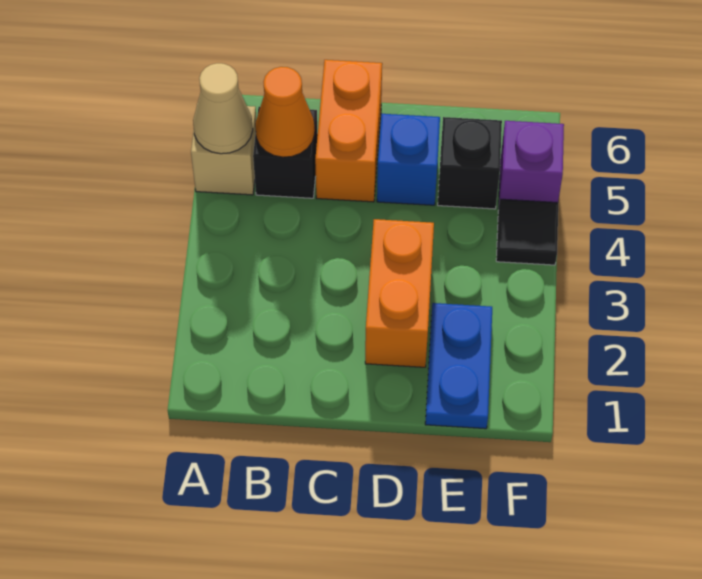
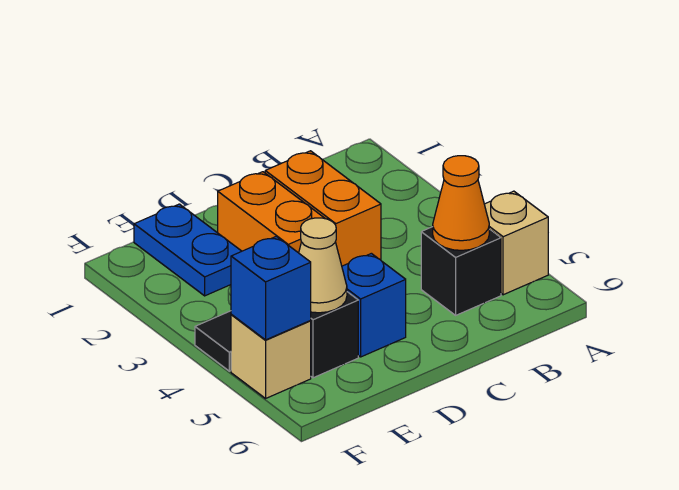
tan cone A5 level 2 -> tan cone E5 level 2
orange brick C5:C6 level 1 -> orange brick C2:C3 level 1
purple brick F5 level 1 -> tan brick F5 level 1
none -> blue brick F5 level 2

